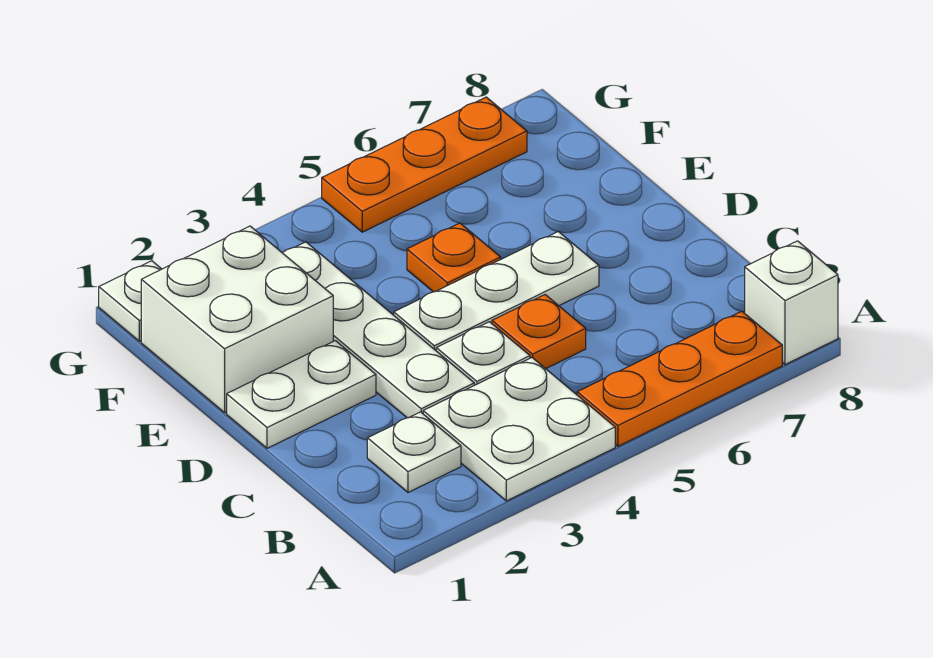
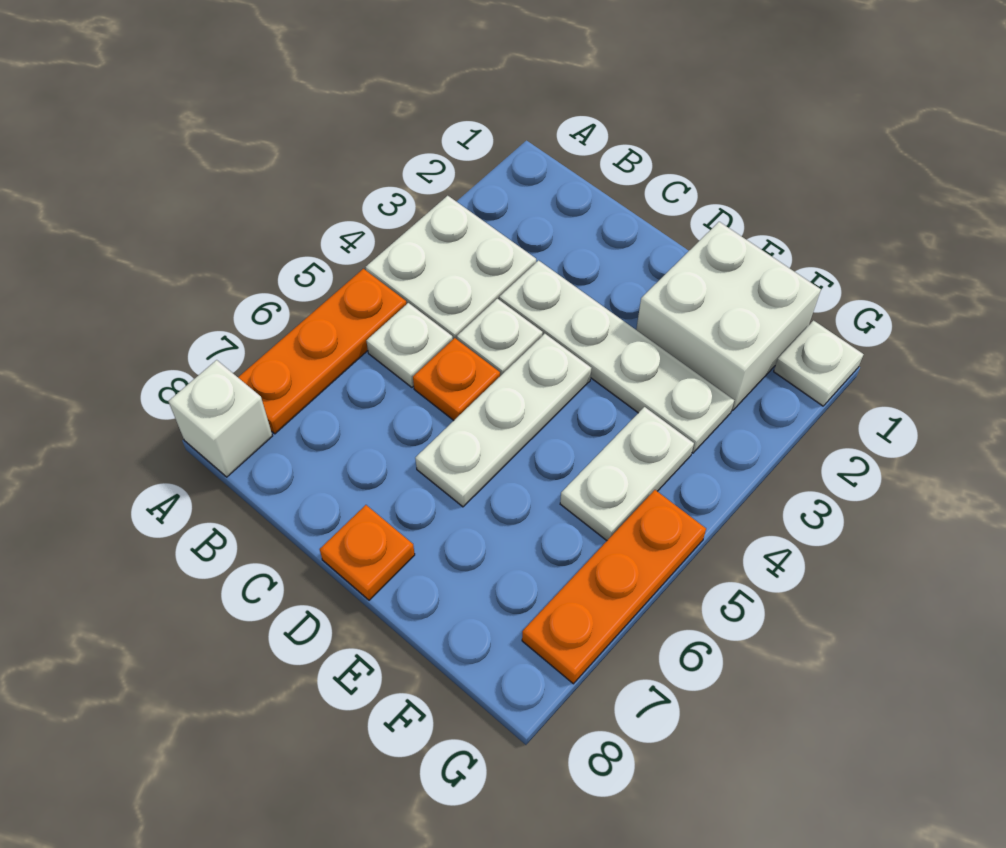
white plate B2 level 1 -> white plate B5 level 1
white plate D1:D2 level 1 -> white plate F4:F5 level 1
orange plate E5 level 1 -> orange plate D8 level 1

